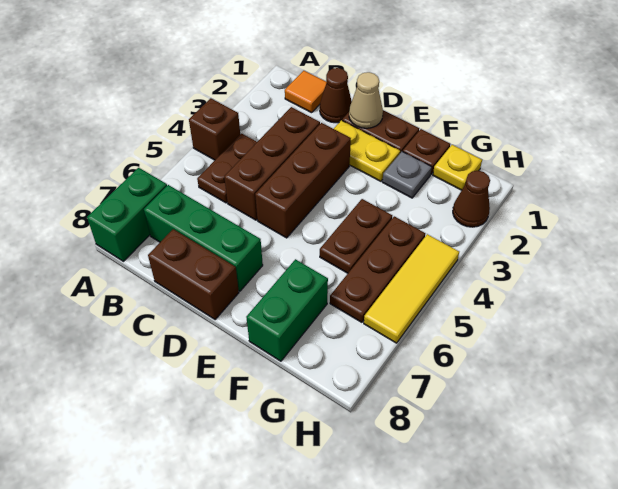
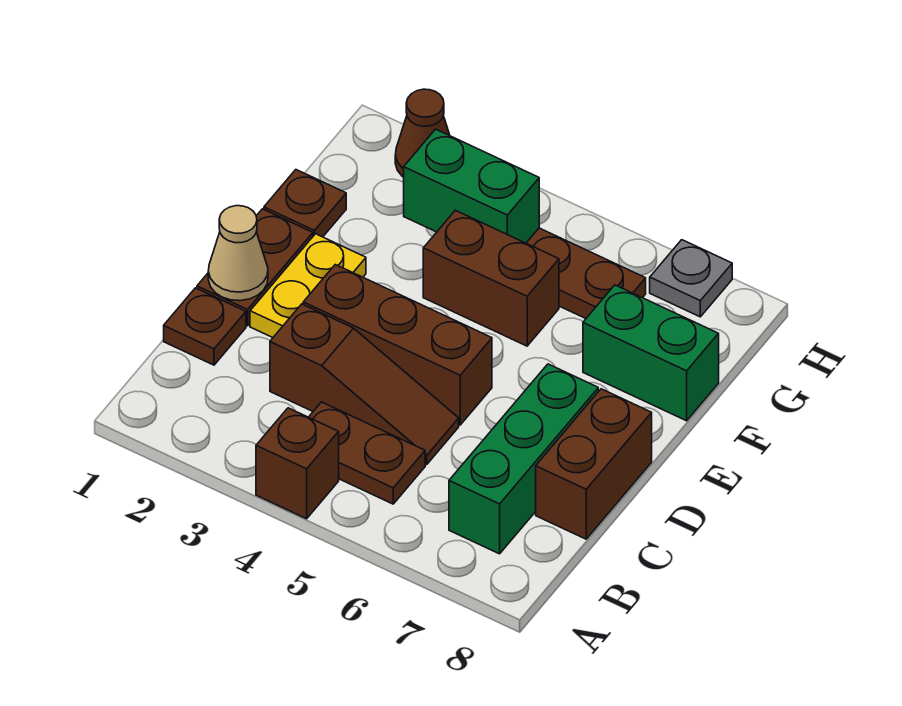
green brick A7:A8 level 1 -> green brick G3:G4 level 2
orange tile B1 level 1 -> none
brown cone C1 level 1 -> brown plate C1 level 1
brown brick C3:C5 level 1 -> brown slope C3:C5 level 1 top 3
grey plate F2 level 1 -> grey plate H7 level 1
brown plate F4:F5 level 1 -> brown brick F4:F5 level 1
yellow plate G1 level 1 -> none
yellow tile H4:H6 level 1 -> none

